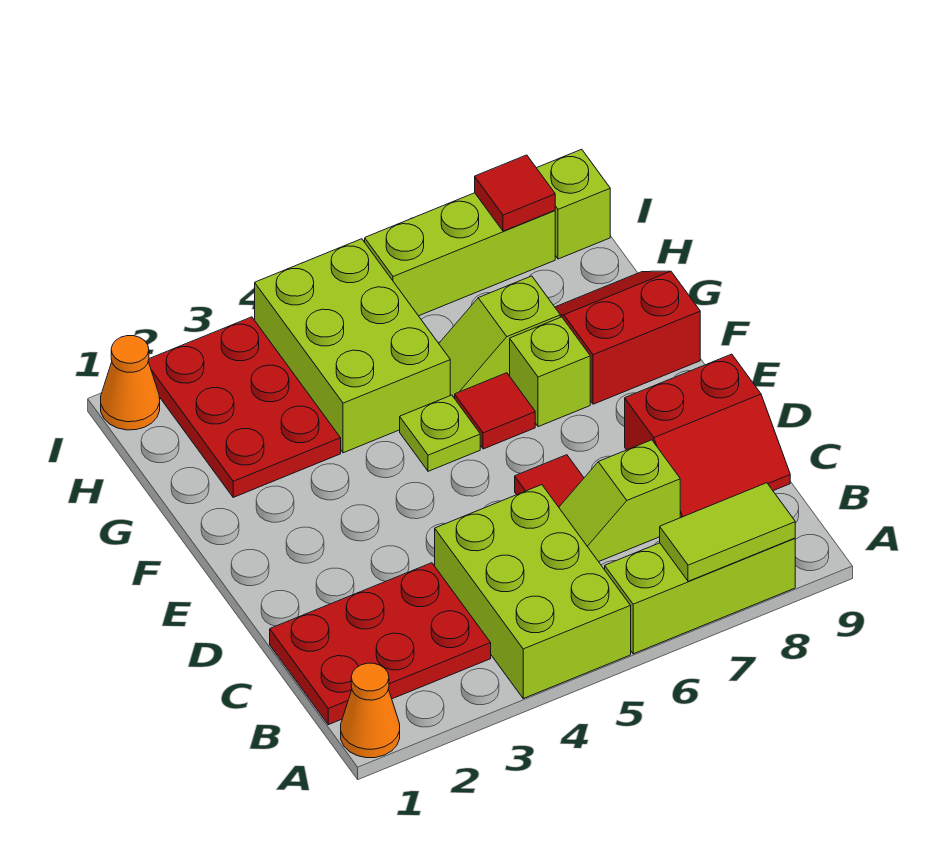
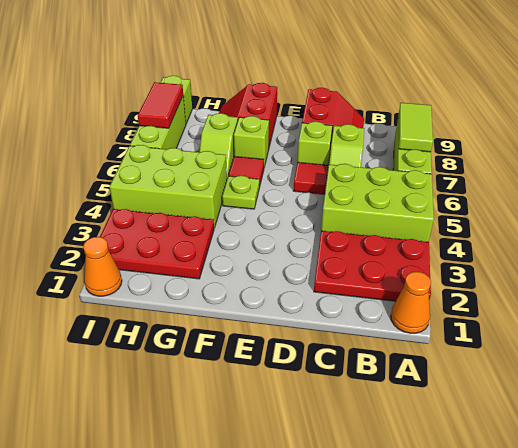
red plate B1:C3 level 1 -> red plate A2:C3 level 1
none -> lime brick D7 level 1
red tile I8 level 2 -> red tile I7:I8 level 2

